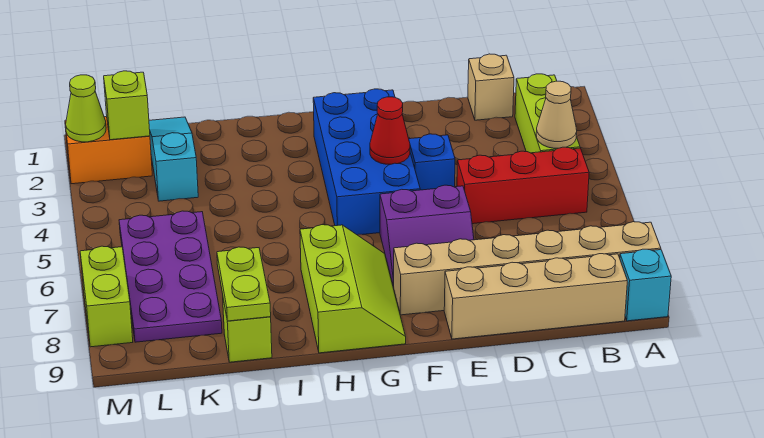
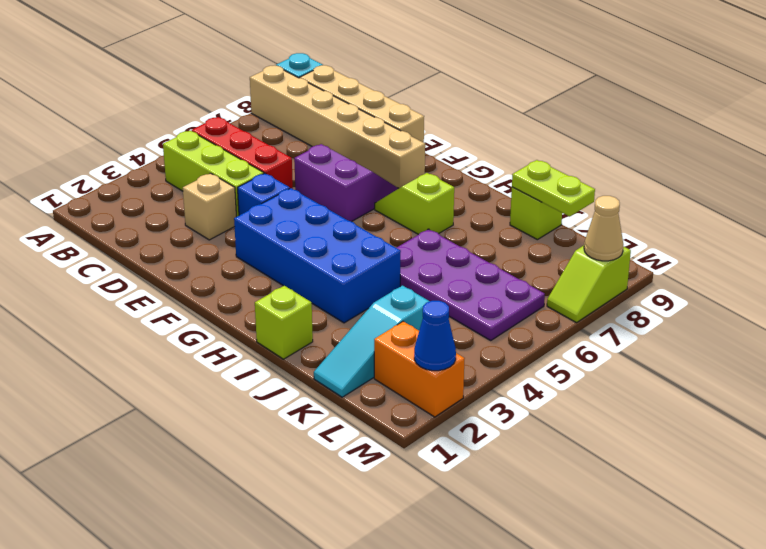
lime brick B2:B4 level 1 -> lime brick B4:D4 level 1
tan cone B4 level 2 -> tan cone M8 level 2
tan brick C1 level 1 -> tan brick D3 level 1
blue brick F2:G5 level 1 -> blue brick F3:I4 level 1
red cone F4 level 2 -> none
lime slope G7:H9 level 1 top H -> lime slope G7:H7 level 1 top H
lime plate J8:J9 level 2 -> lime plate J9:K9 level 2
purple plate K5:L8 level 1 -> purple plate I5:L6 level 1
lime brick L2 level 2 -> lime brick I1 level 1
lime cone M2 level 2 -> blue cone M2 level 2
lime brick M7:M8 level 1 -> lime slope M7:M8 level 1 top 8

